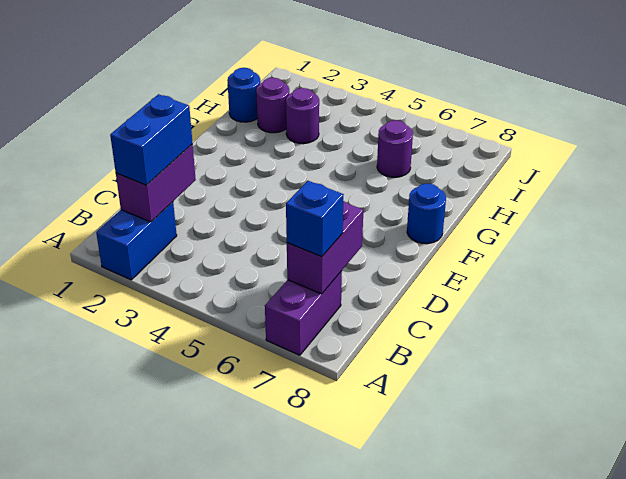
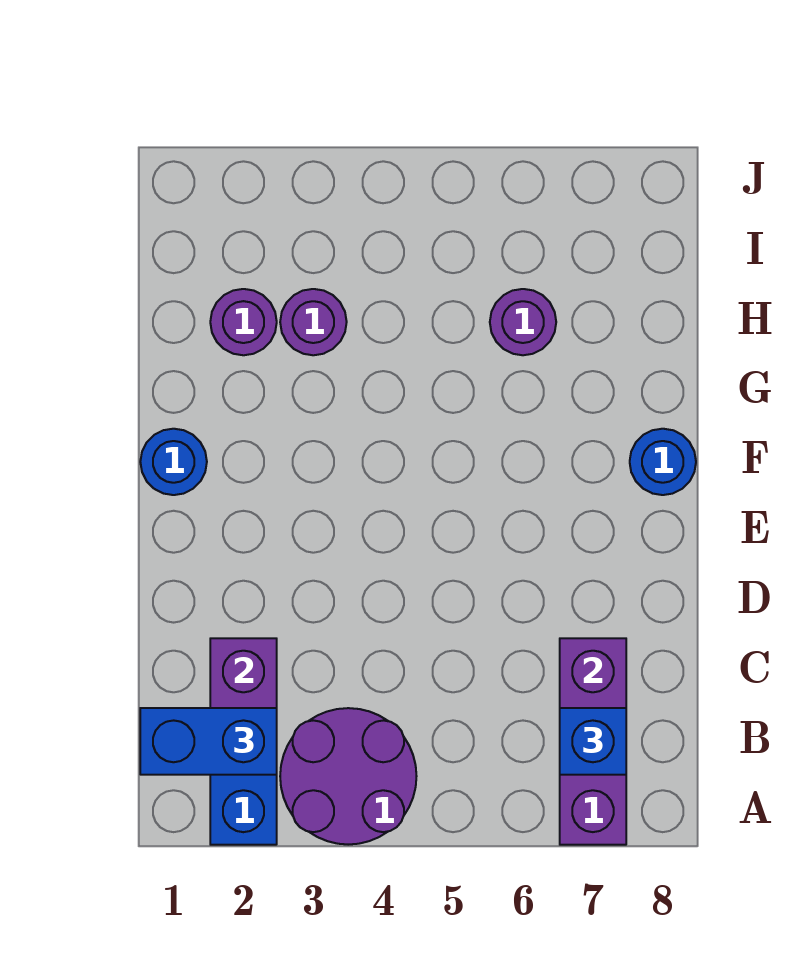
none -> purple round brick A3:B4 level 1
blue brick B2:C2 level 3 -> blue brick B1:B2 level 3
blue round brick H1 level 1 -> blue round brick F1 level 1

